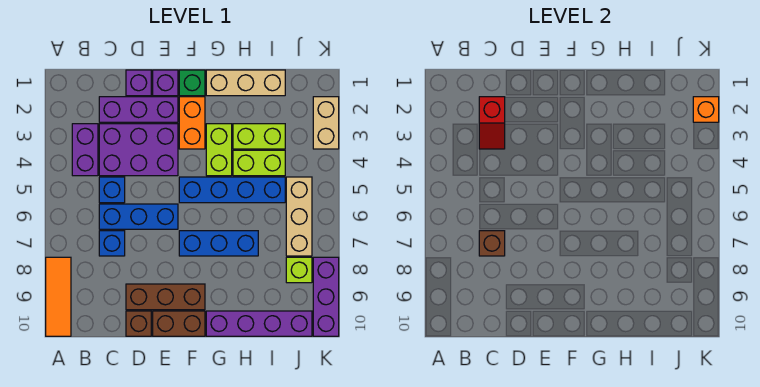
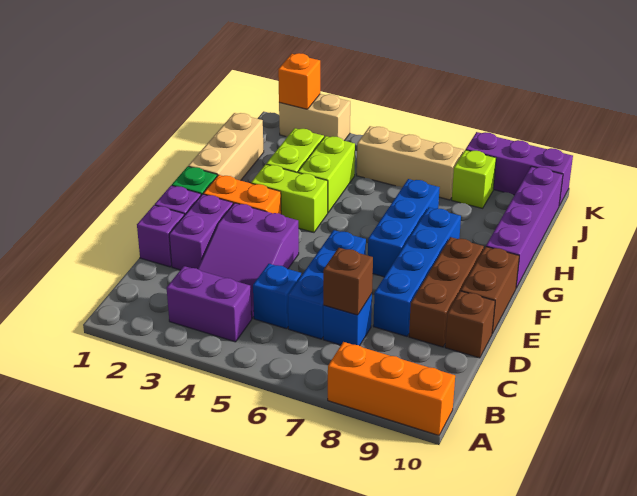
orange tile A8:A10 level 1 -> orange brick A8:A10 level 1
purple brick C2:E2 level 1 -> purple brick D2:E2 level 1
red slope C2:C3 level 2 top 2 -> none
purple brick C3:E4 level 1 -> purple slope C3:E4 level 1 top E
blue brick F5:I5 level 1 -> blue brick D8:G8 level 1

